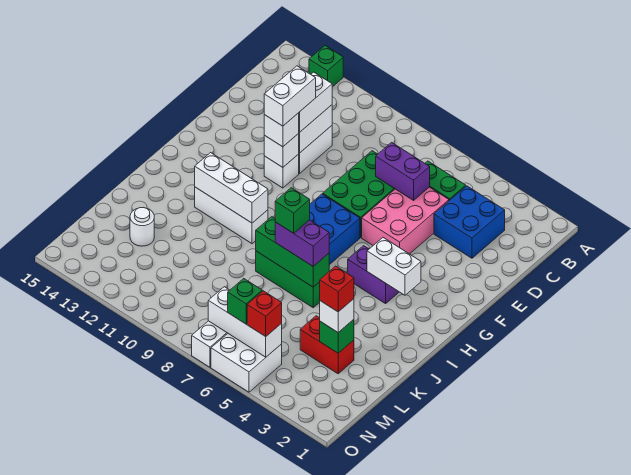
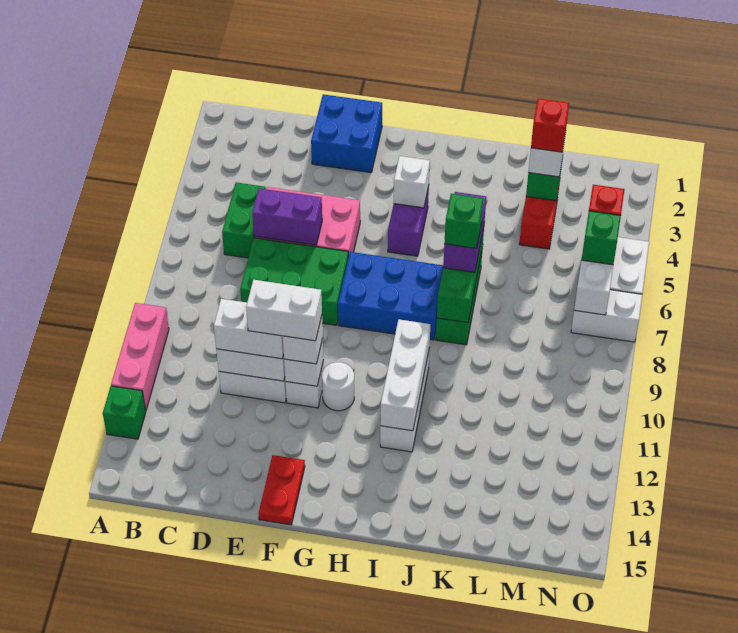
none -> pink brick A10:A12 level 1
blue brick C3:D4 level 1 -> blue brick E1:F2 level 1
purple brick D6:D7 level 2 -> purple brick D6:E6 level 2
none -> red plate F14:F15 level 1
white brick H3:H4 level 2 -> white brick H4 level 2
white round brick L13 level 1 -> white round brick G11 level 1

